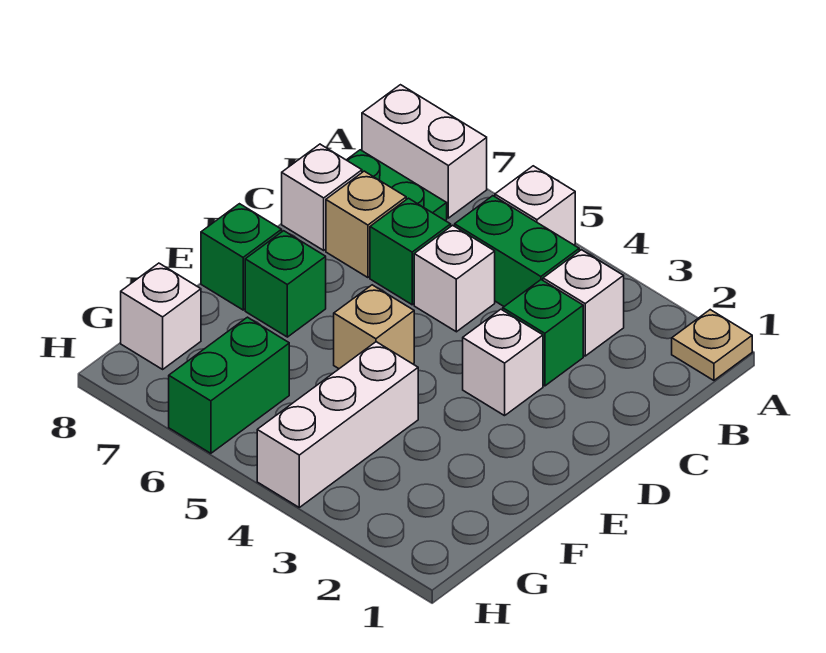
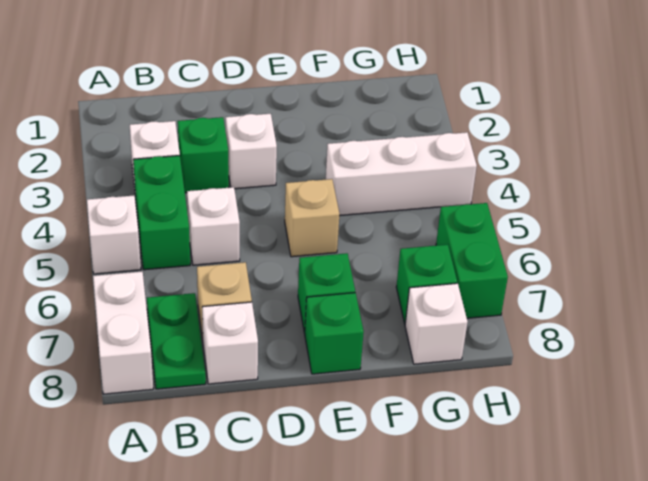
tan plate A1 level 1 -> none
green brick C6 level 1 -> green brick G7 level 1
green brick G6:H6 level 1 -> green brick H6:H7 level 1

